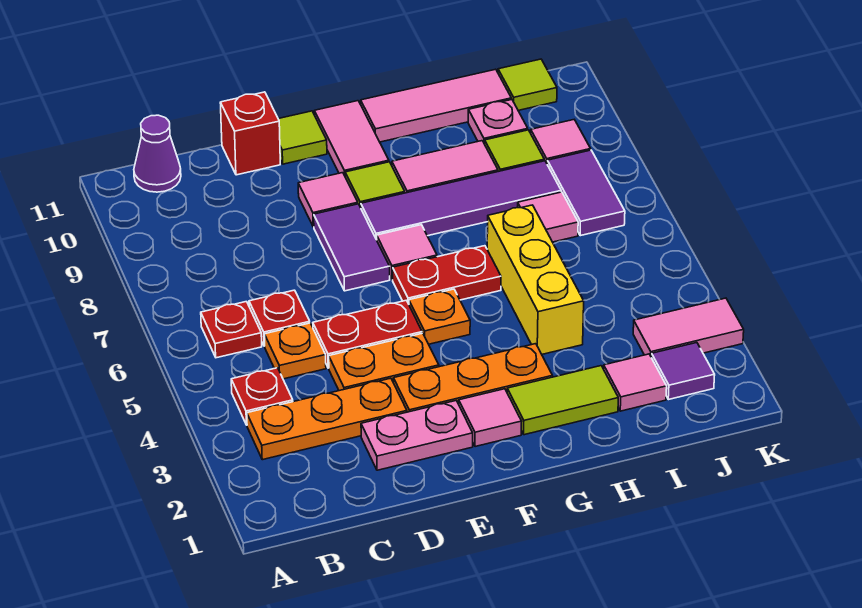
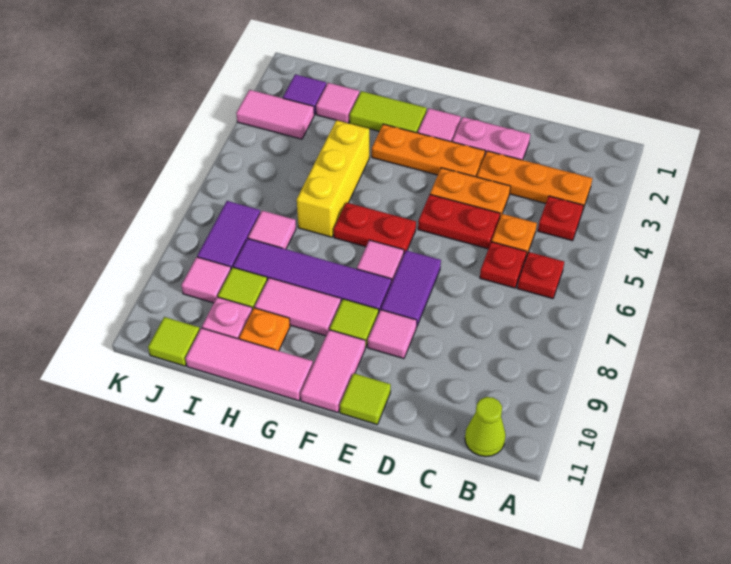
purple cone B11 level 1 -> lime cone B11 level 1
red brick D11 level 1 -> none
orange plate F5 level 1 -> orange plate H10 level 1

